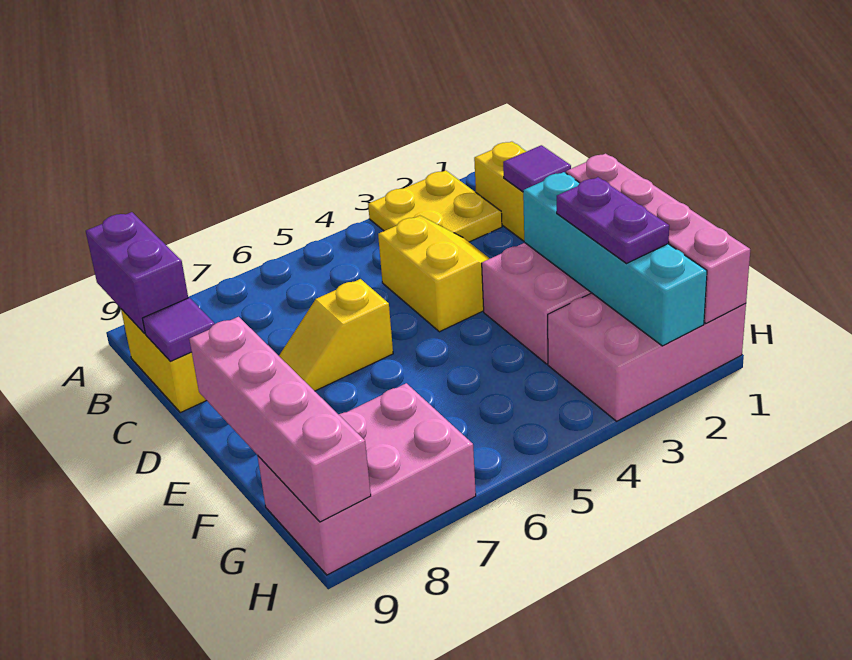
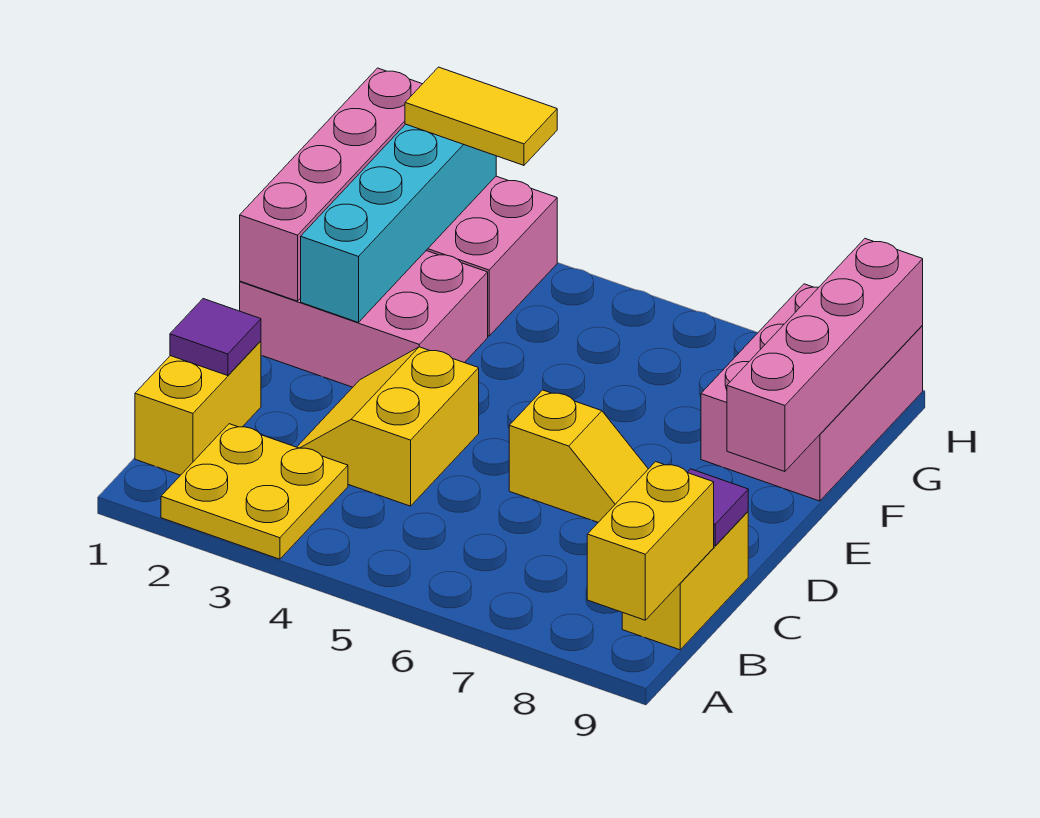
purple brick A9:B9 level 2 -> yellow brick A9:B9 level 2
purple plate F2:G2 level 3 -> none
pink brick G7:H9 level 1 -> pink brick F8:H9 level 1
none -> yellow tile H2:H3 level 3

